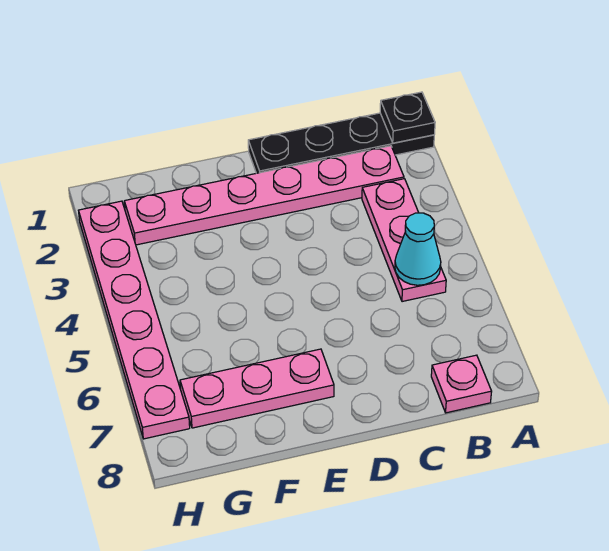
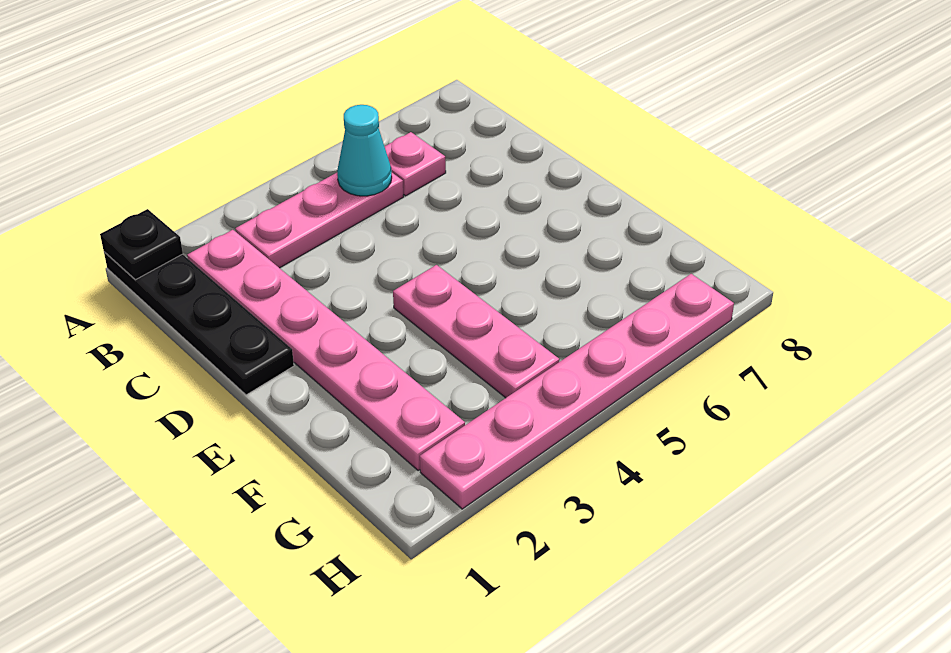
pink plate B8 level 1 -> pink plate B6 level 1
pink plate E7:G7 level 1 -> pink plate E4:G4 level 1

